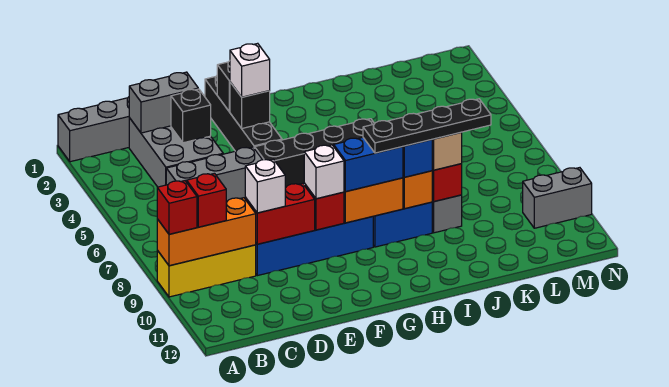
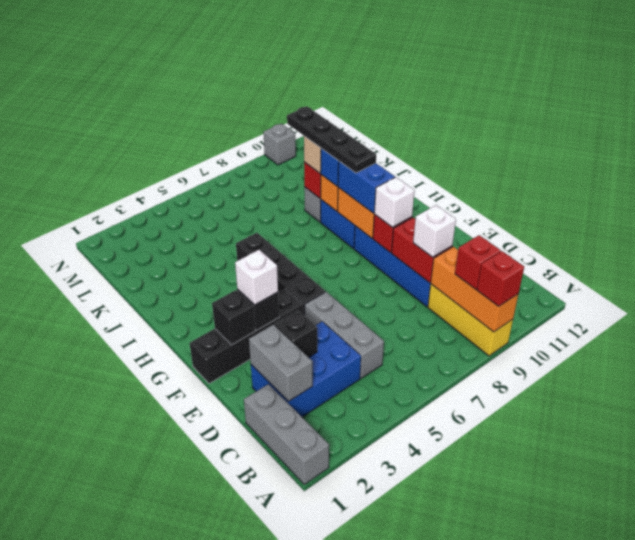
grey brick C2:D4 level 1 -> blue brick C2:D4 level 1
grey brick M10:N10 level 1 -> grey brick N10 level 1

